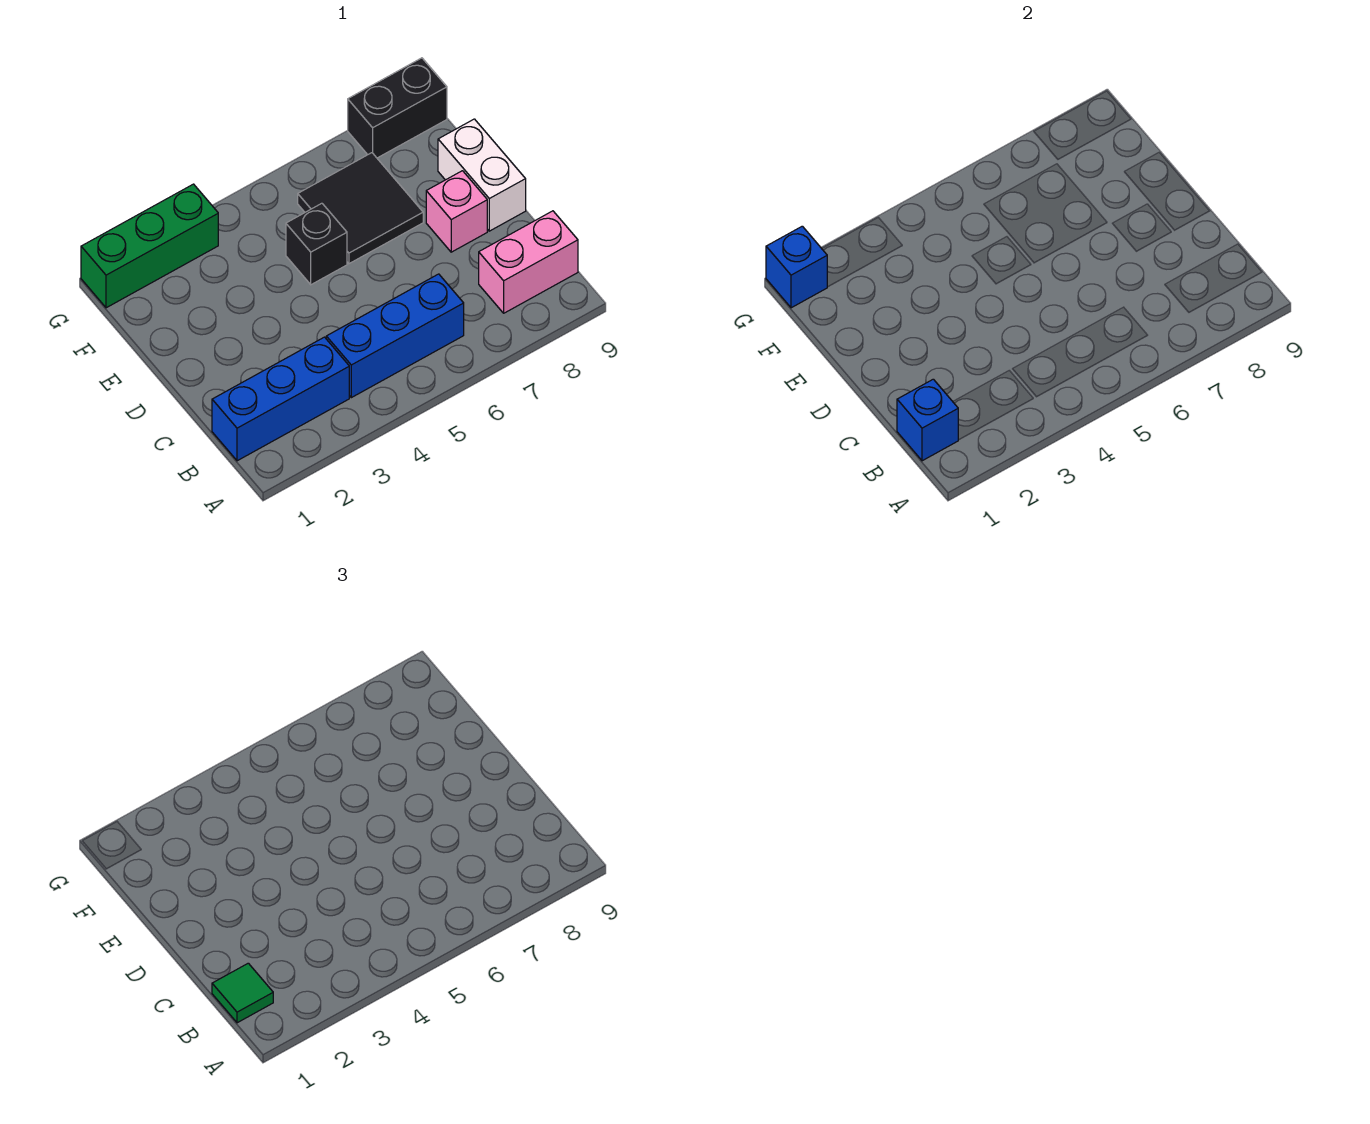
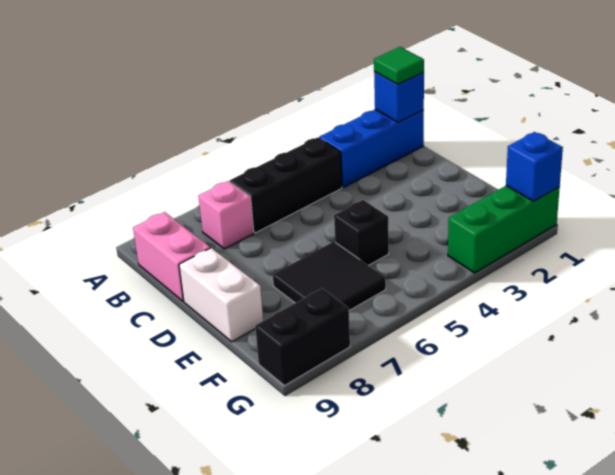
blue brick B4:B6 level 1 -> black brick B4:B6 level 1
pink brick B8:B9 level 1 -> pink brick B9:C9 level 1
pink brick D8 level 1 -> pink brick B7 level 1

